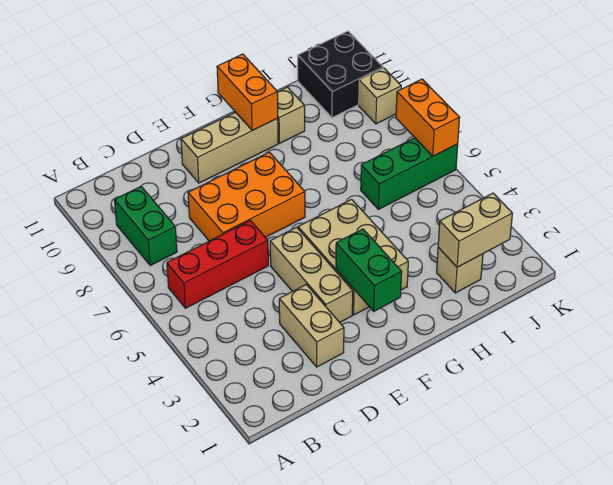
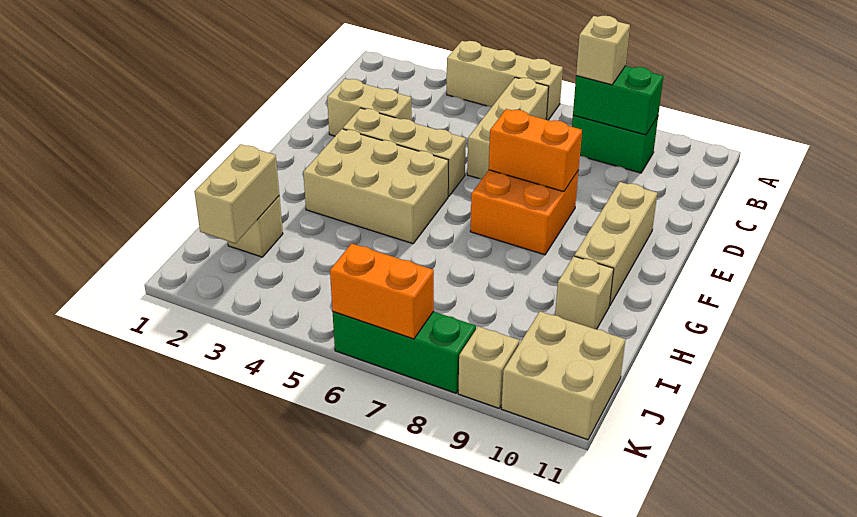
none -> tan brick A4:A6 level 1
red brick B6:D6 level 1 -> tan brick B6:D6 level 1
none -> tan brick B8 level 3
orange brick D7:F8 level 1 -> orange brick E7:F8 level 1
green brick F2:F3 level 2 -> green brick B8:B9 level 2
orange brick G10:G11 level 2 -> orange brick E7:E8 level 2
green brick I6:K6 level 1 -> green brick K6:K8 level 1
black brick J10:K11 level 1 -> tan brick J10:K11 level 1

